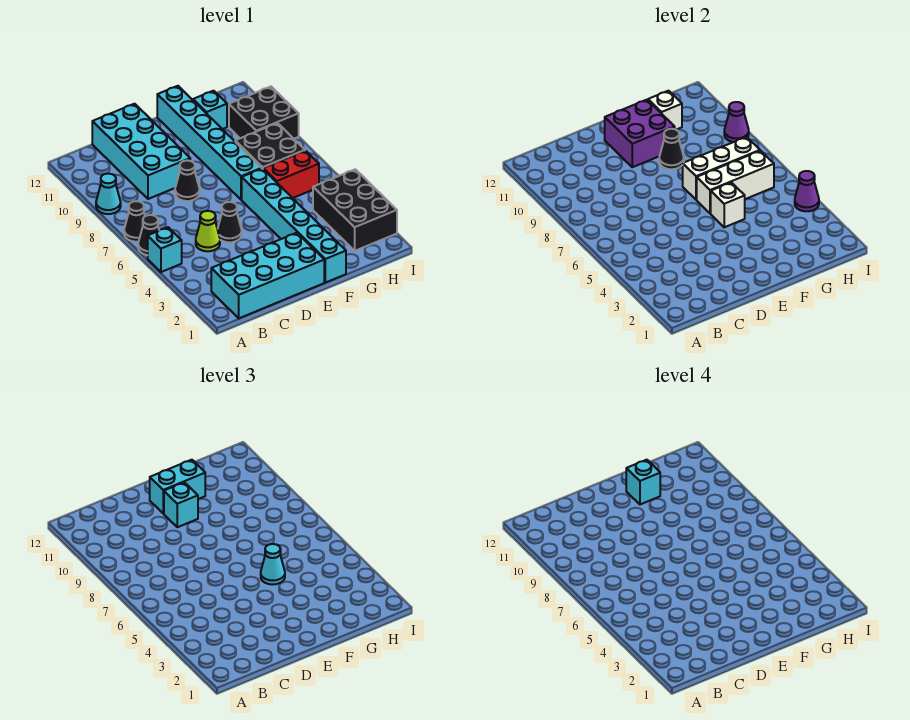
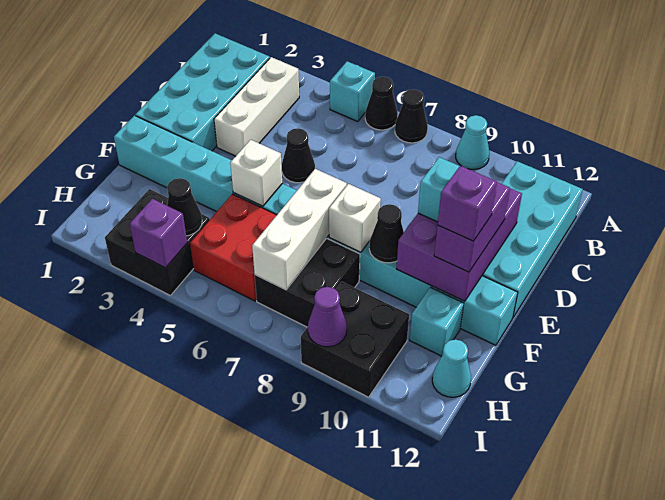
lime cone C5 level 1 -> none
cyan brick C9:D12 level 1 -> cyan brick B11:E12 level 1
black cone D8 level 1 -> black cone H4 level 2
purple brick E10:F11 level 2 -> purple brick D10:F11 level 2
cyan brick E11:F11 level 3 -> purple brick E11:F11 level 3
cyan cone F5 level 3 -> cyan cone H12 level 1
white brick F6:H6 level 2 -> white brick B3:D3 level 1
cyan brick F11 level 4 -> purple brick F11 level 4
red brick G6:H6 level 1 -> red brick G5:H6 level 1
white brick G11 level 2 -> white brick F8 level 2
black brick H2:I4 level 1 -> black brick H3:I4 level 1
purple cone I4 level 2 -> purple brick I4 level 2

